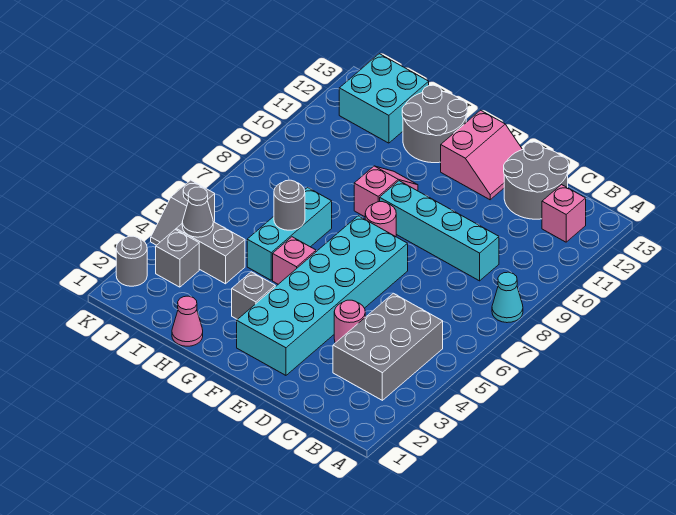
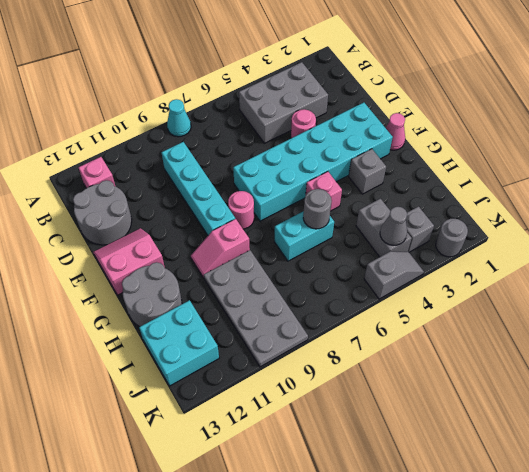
pink cone H1 level 1 -> pink cone F1 level 1
cyan brick H5:H7 level 1 -> cyan brick H6:H7 level 1
none -> grey plate H9:K10 level 1

